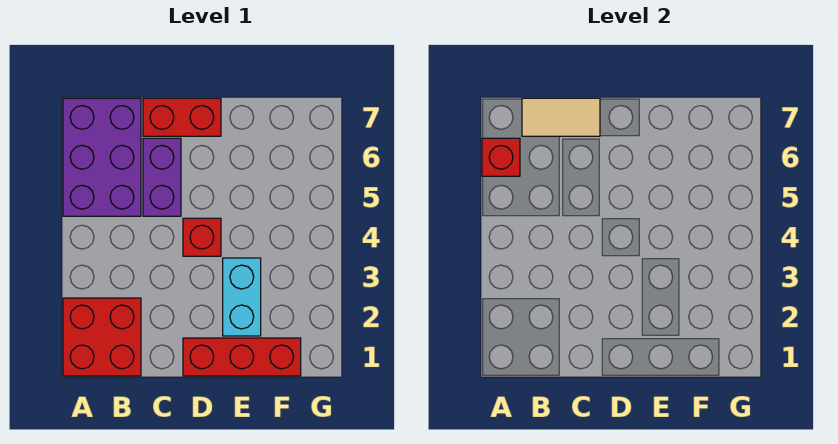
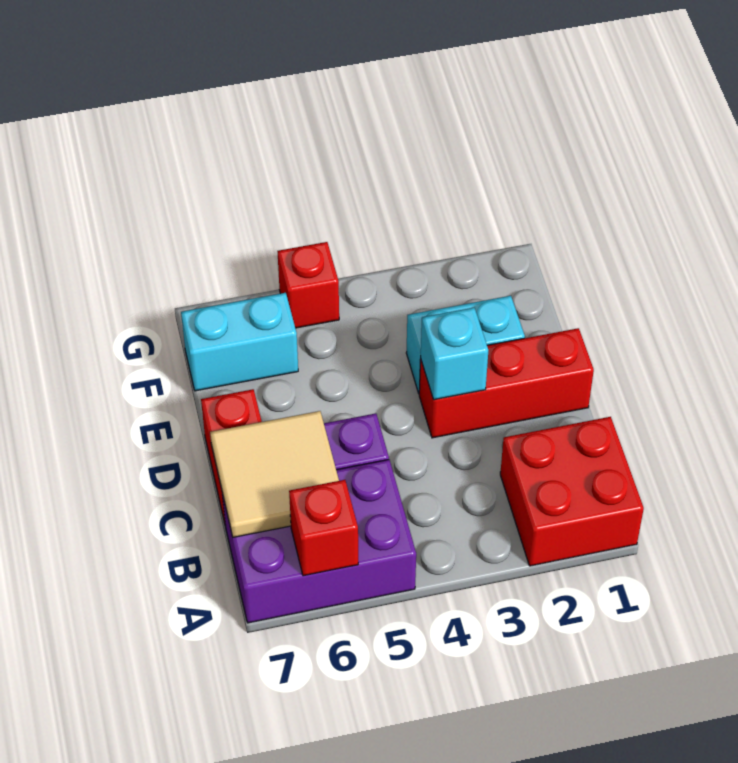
tan tile B7:C7 level 2 -> tan tile B6:C7 level 2
red brick D1:F1 level 1 -> red brick D1:D3 level 1
none -> cyan brick D3 level 2
red brick D4 level 1 -> red brick G5 level 1
none -> cyan brick F6:F7 level 1

